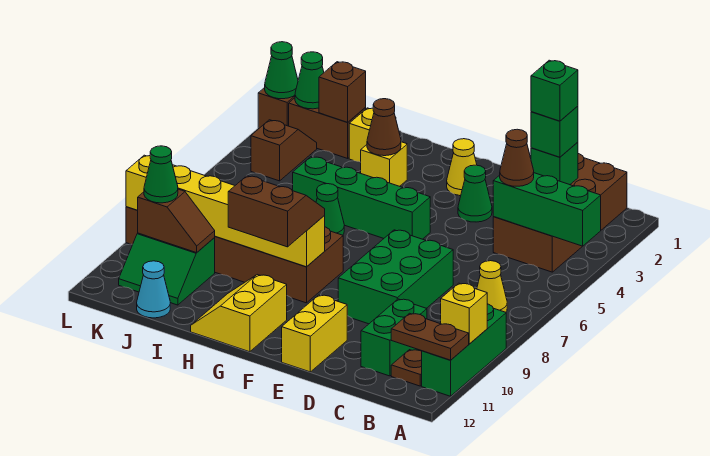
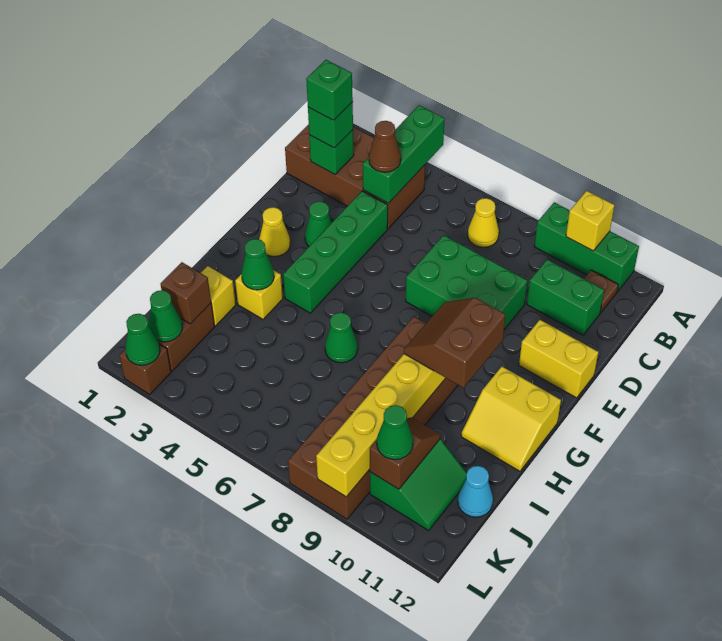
brown plate A11:B11 level 2 -> none
green brick F5:I5 level 1 -> green brick D4:G4 level 1
brown cone H3 level 2 -> green cone H3 level 2
brown slope K3:K4 level 1 top 4 -> none

